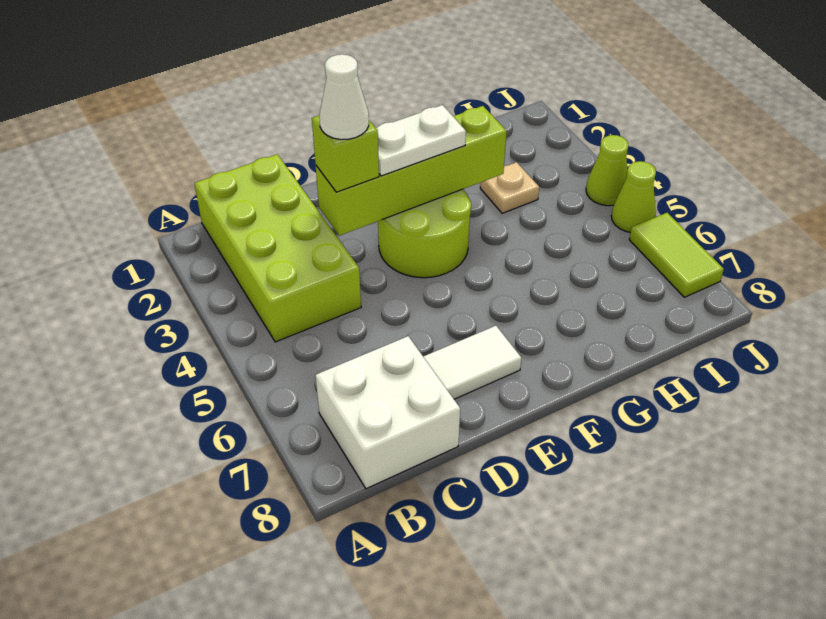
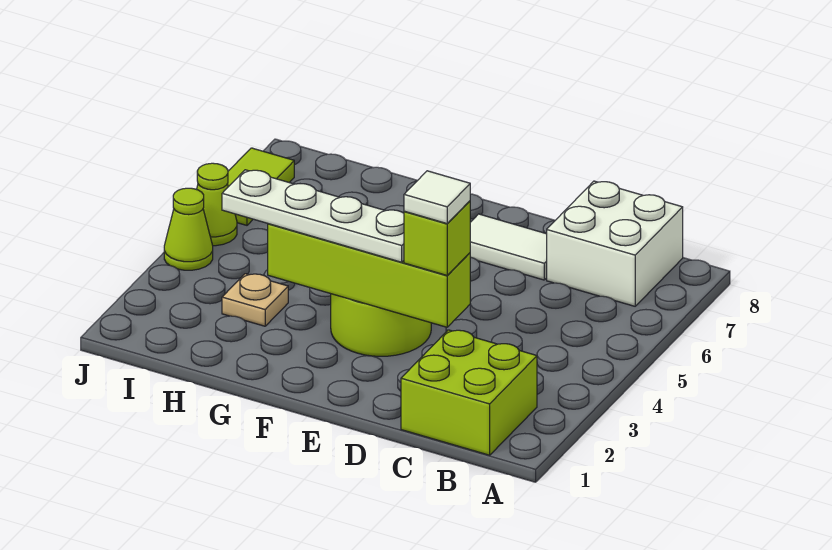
lime brick B1:C4 level 1 -> lime brick B1:C2 level 1
white cone D3 level 4 -> white tile D3 level 4
white plate E3:F3 level 3 -> white plate E3:H3 level 3

